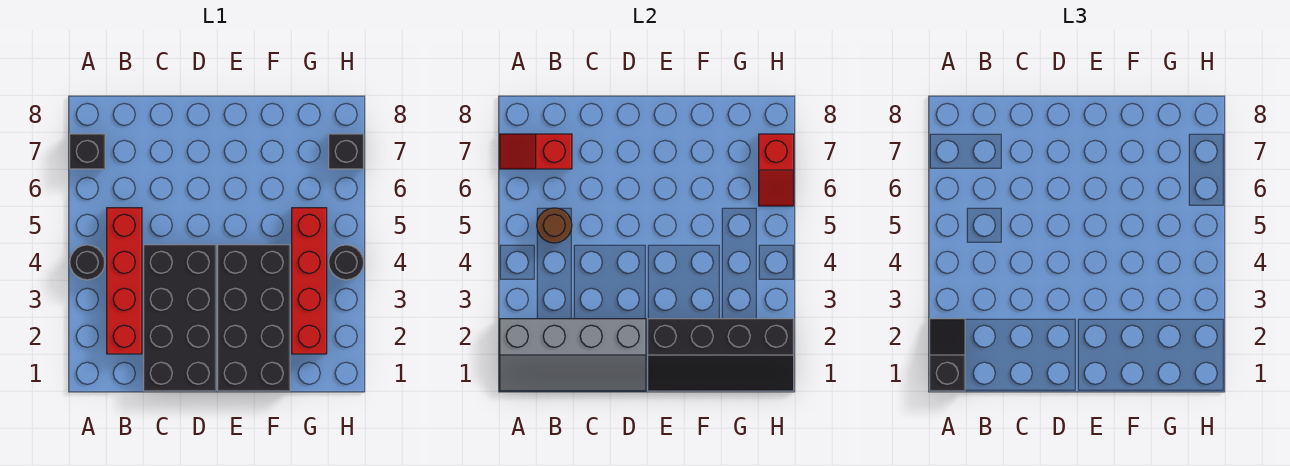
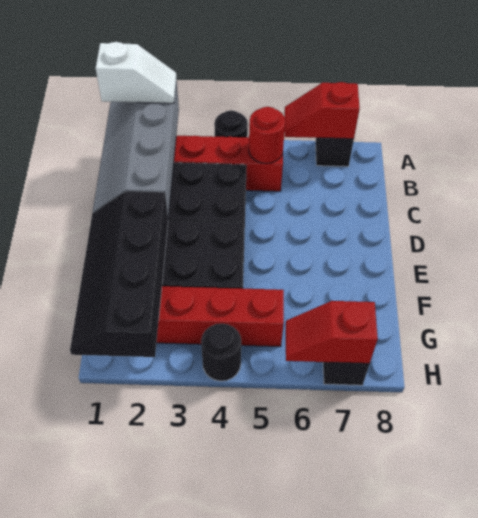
black slope A1:A2 level 3 top 1 -> white slope A1:A2 level 3 top 1
red slope A7:B7 level 2 top B -> red slope A6:A7 level 2 top 7
brown round brick B5 level 2 -> red round brick B5 level 2

